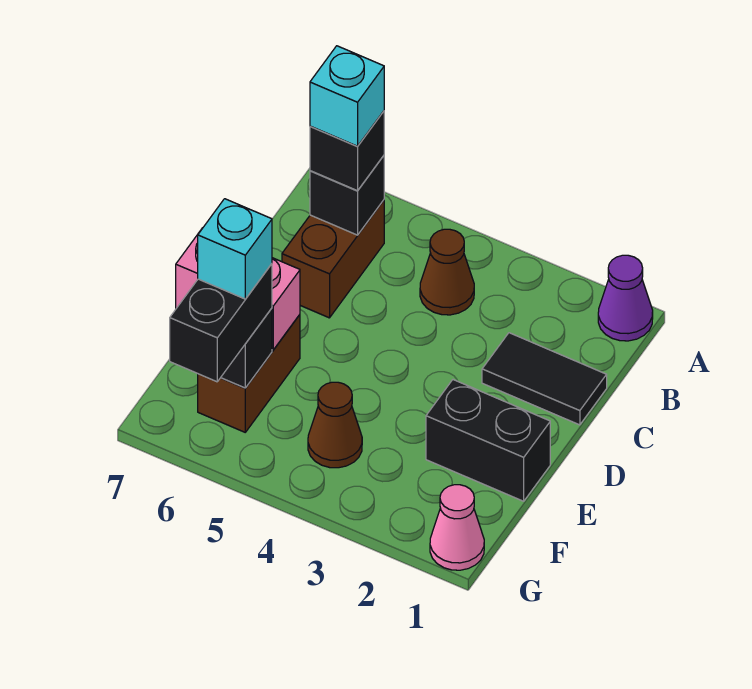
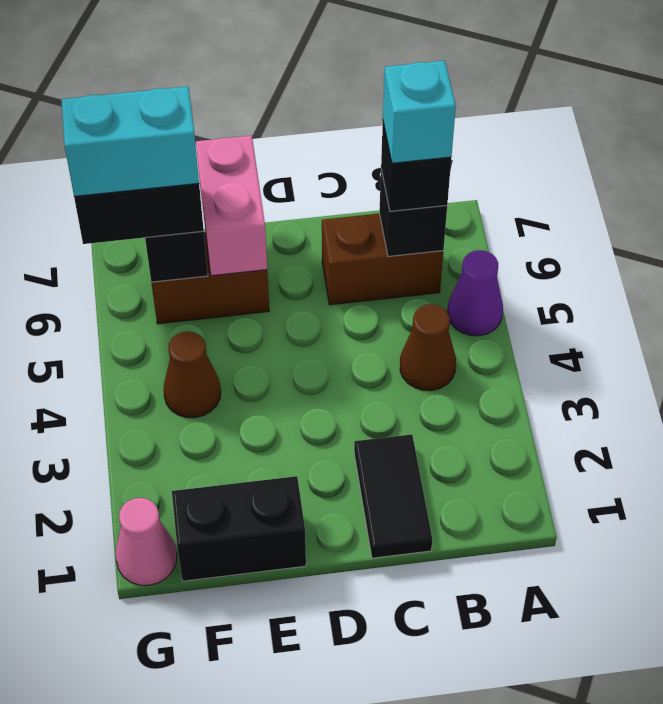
purple cone A1 level 1 -> purple cone A5 level 1
black brick E1:E2 level 1 -> black brick E1:F1 level 1
cyan brick F6 level 4 -> cyan brick F6:G6 level 4

